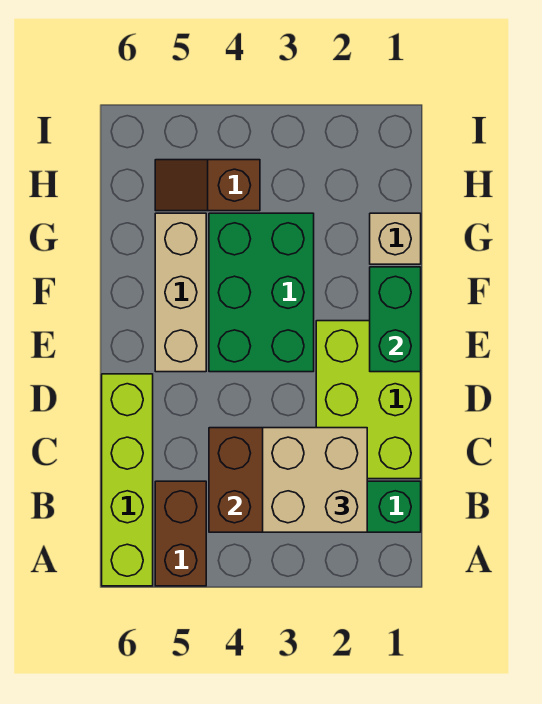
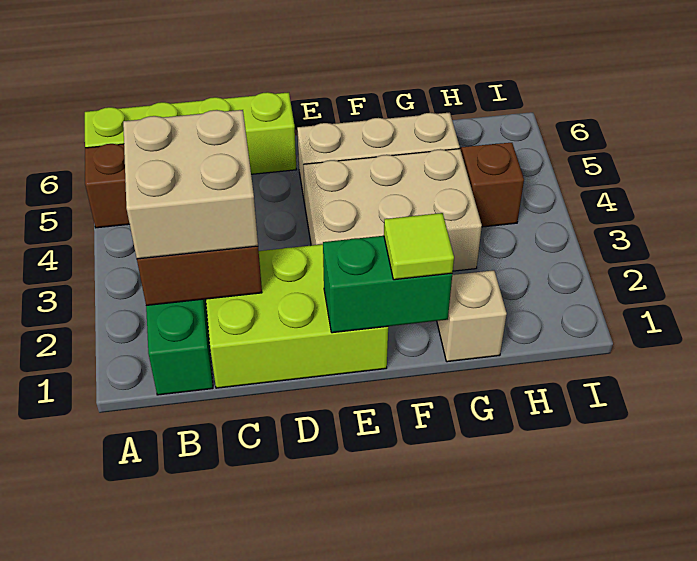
green brick E3:G4 level 1 -> tan brick E3:G4 level 1
none -> lime tile F1 level 3

